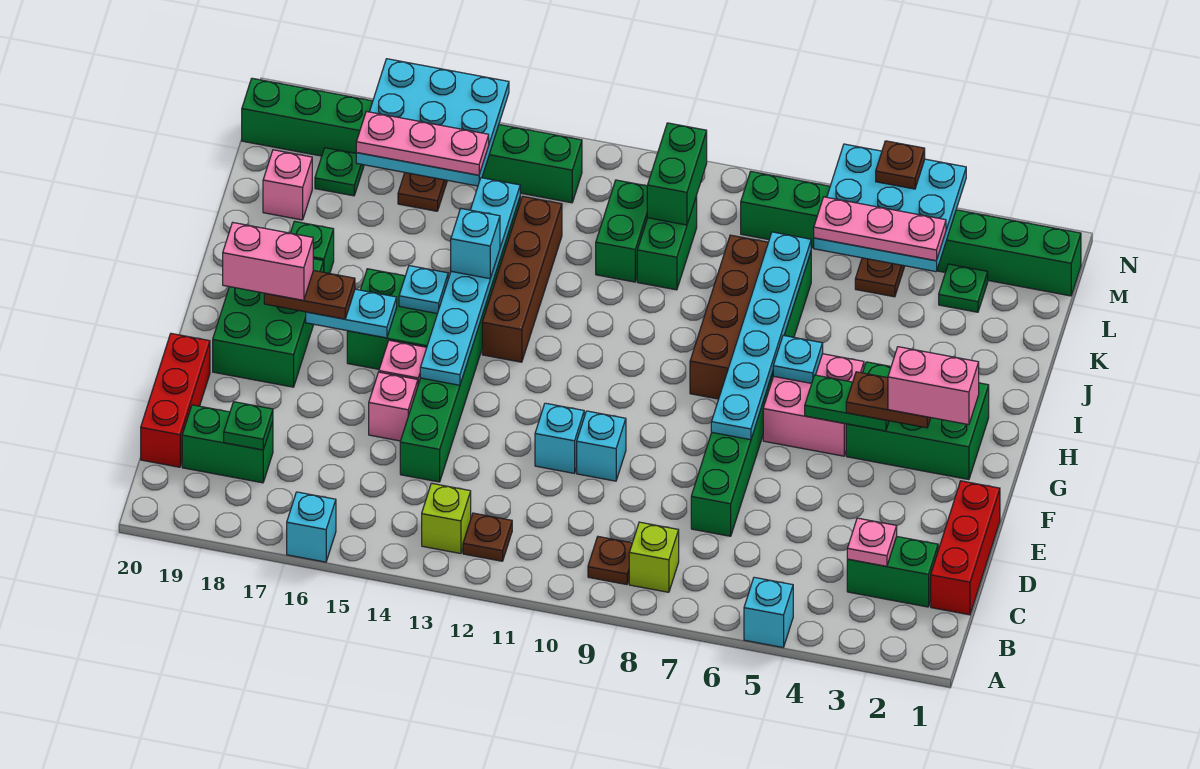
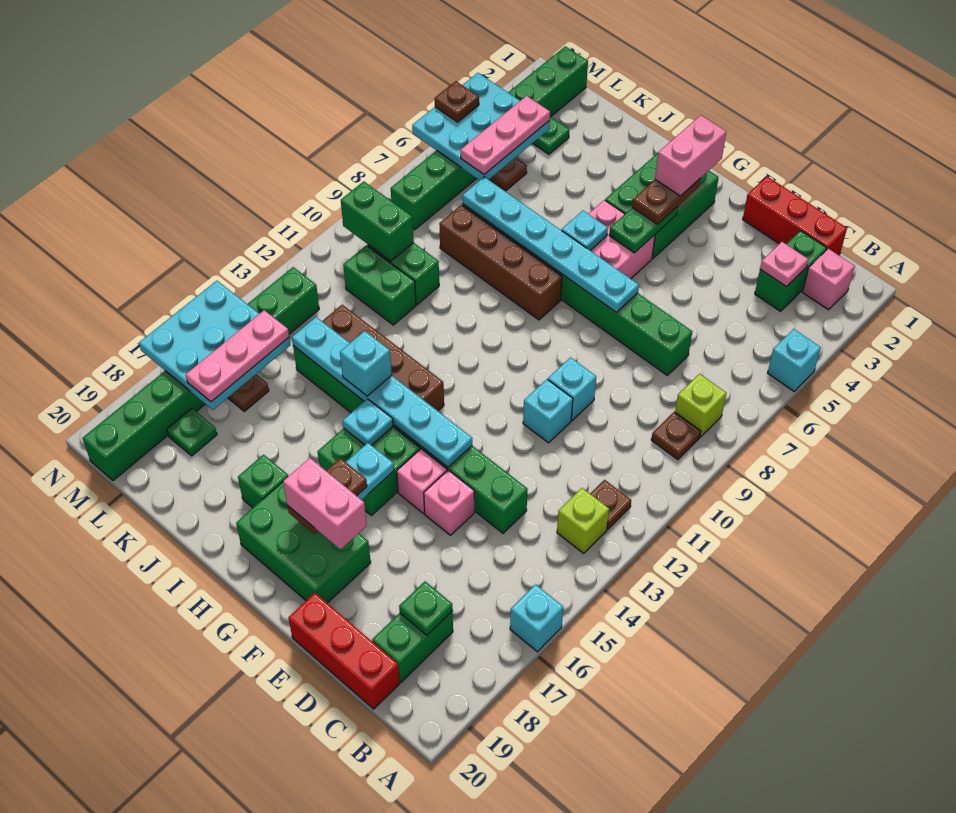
pink brick G18:G19 level 4 -> pink brick F18:G18 level 4
pink brick K19 level 1 -> pink brick B2 level 1

